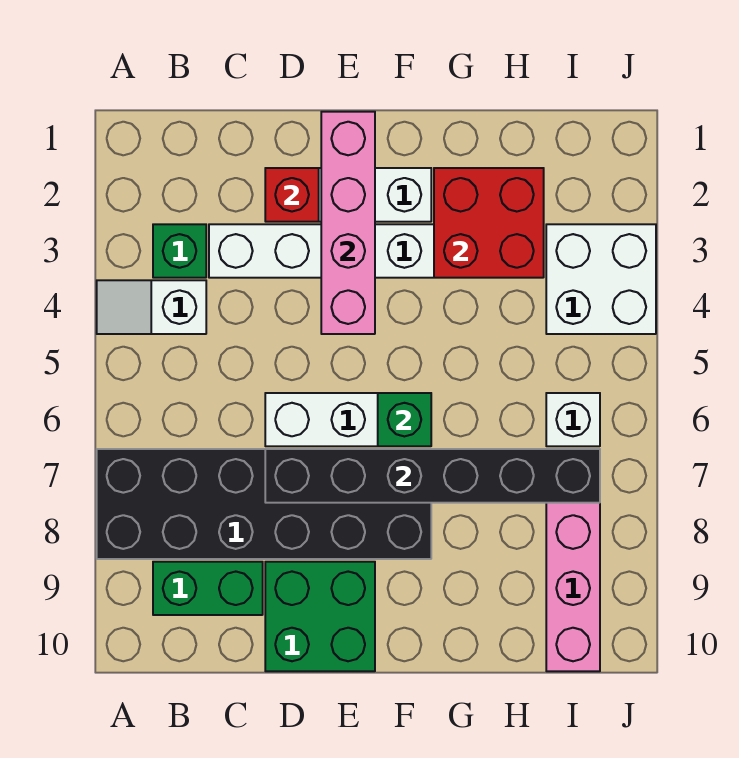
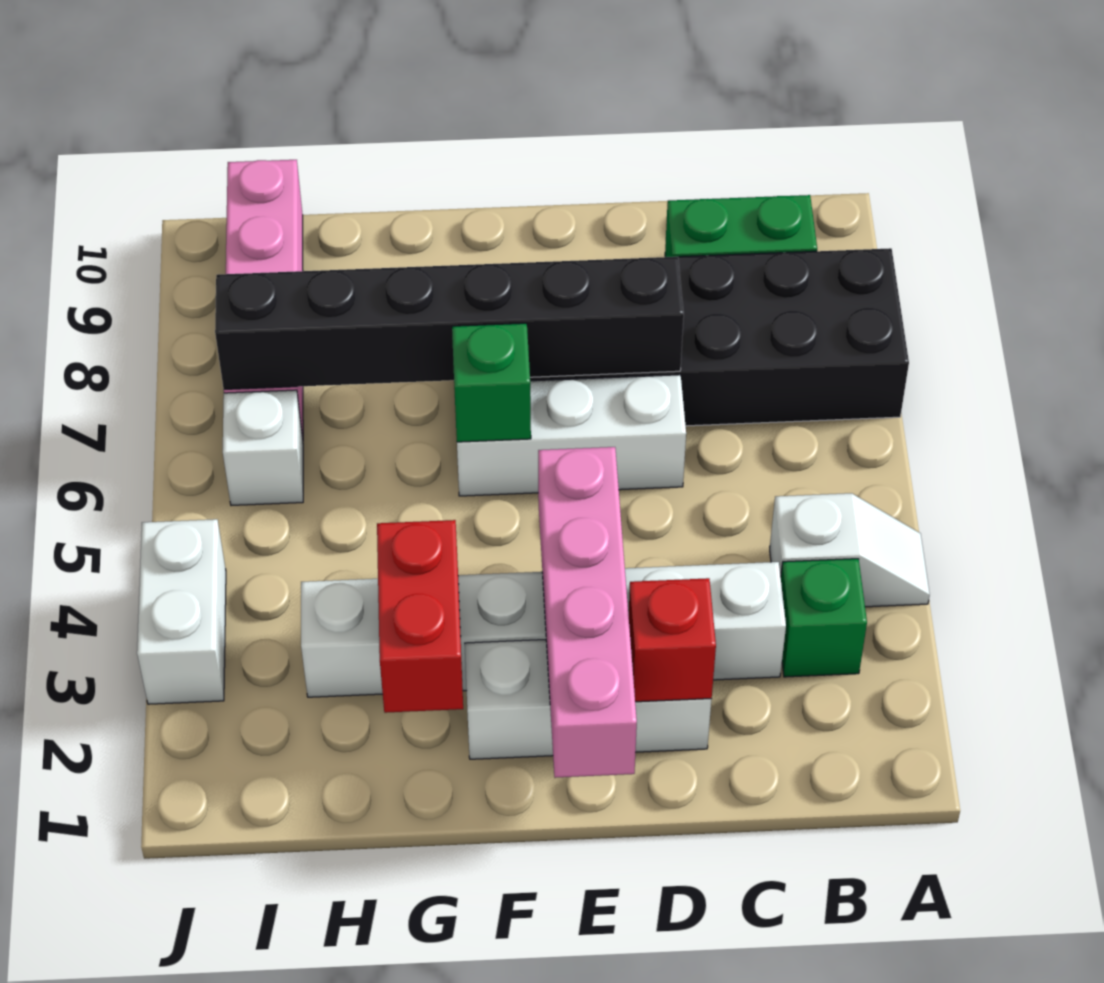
green brick D9:E10 level 1 -> none
red brick G2:H3 level 2 -> red brick G2:G3 level 2
white brick I3:J4 level 1 -> white brick J3:J4 level 1

